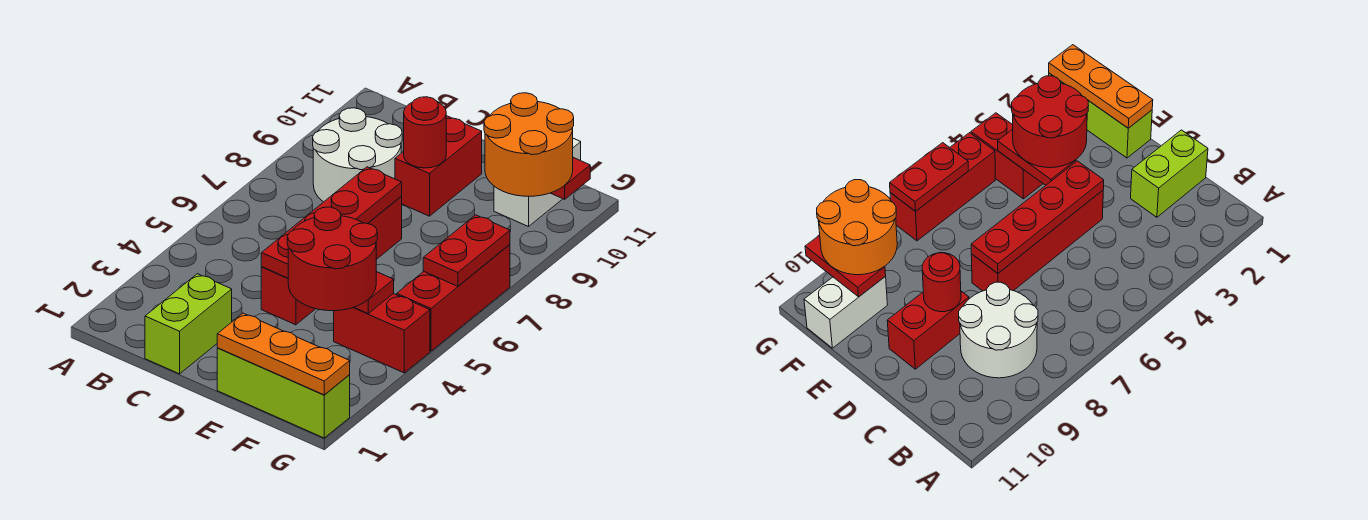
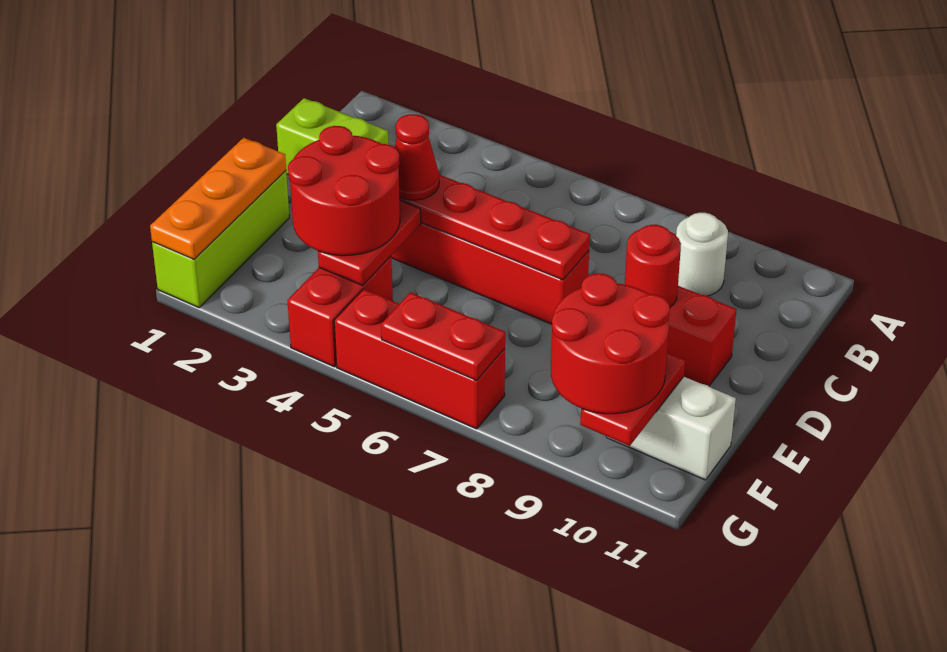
white round brick B8:C9 level 1 -> white round brick B9 level 1
none -> red cone D4 level 3
orange round brick F9:G10 level 3 -> red round brick F9:G10 level 3

